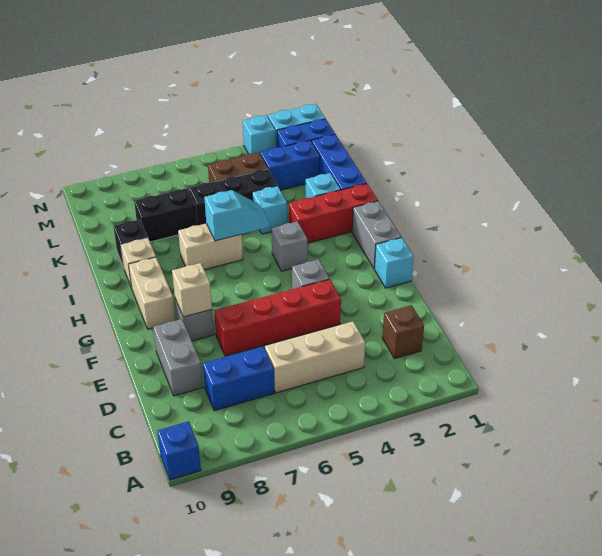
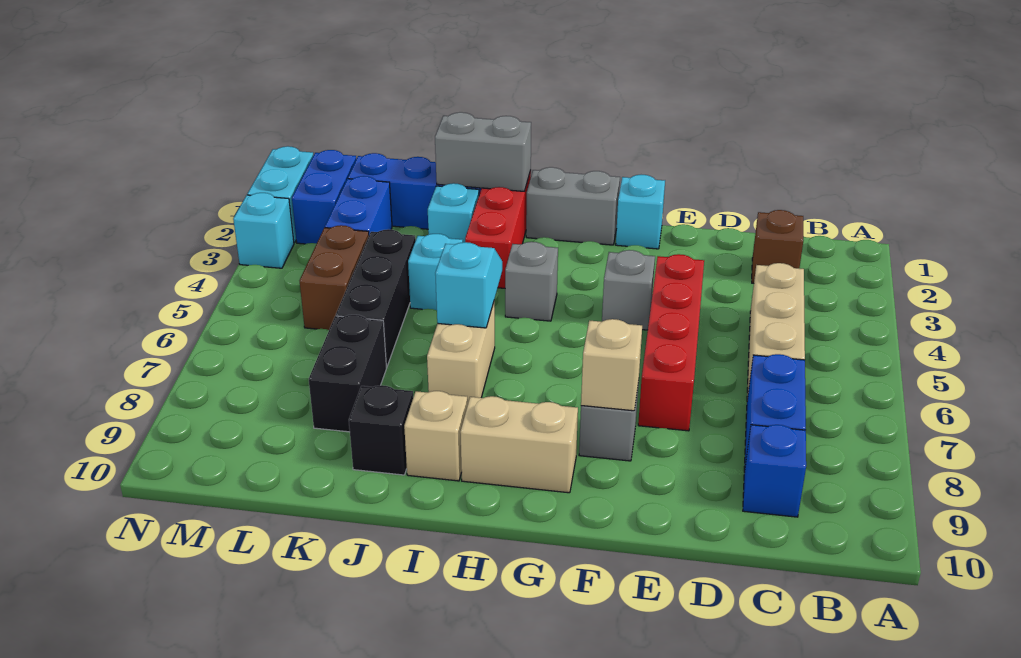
blue brick A10 level 1 -> blue brick C9 level 1
grey brick D9:E9 level 1 -> grey brick I1:J1 level 2

